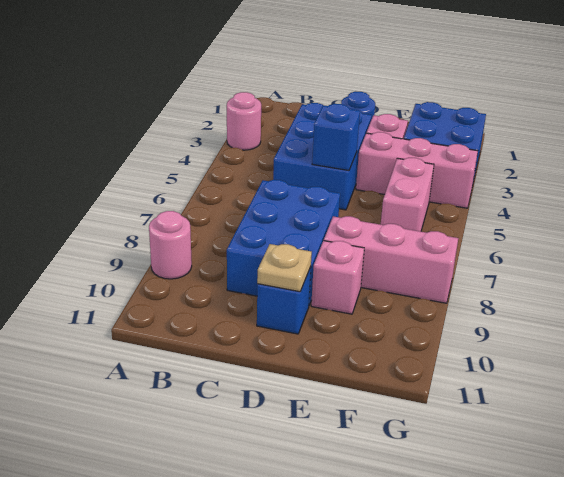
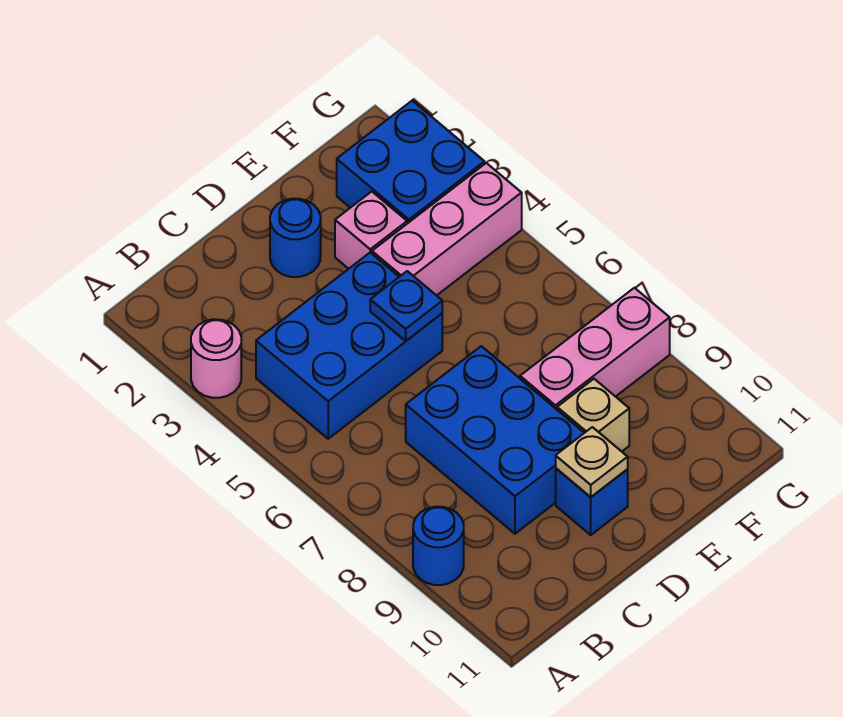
pink round brick A9 level 1 -> blue round brick A9 level 1
blue brick C3:D5 level 1 -> blue brick B4:D5 level 1
blue brick D5 level 2 -> blue plate D5 level 2
pink brick E9 level 1 -> tan brick E9 level 1
pink brick F5:F6 level 1 -> none

